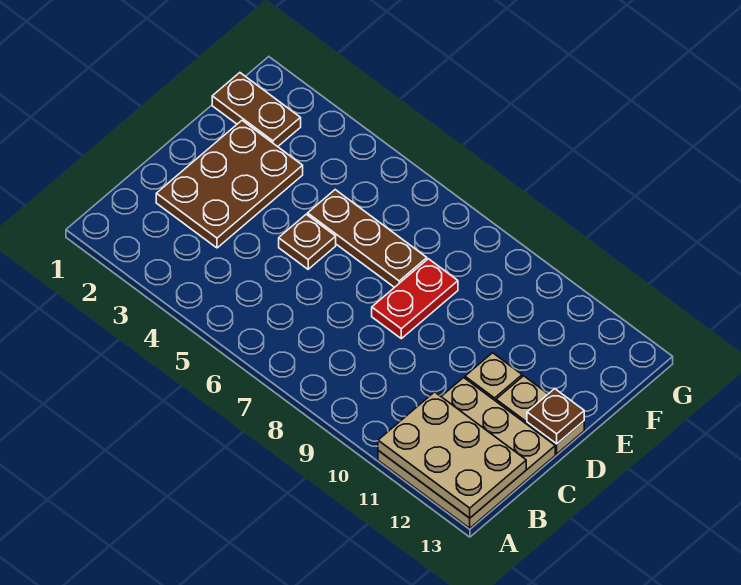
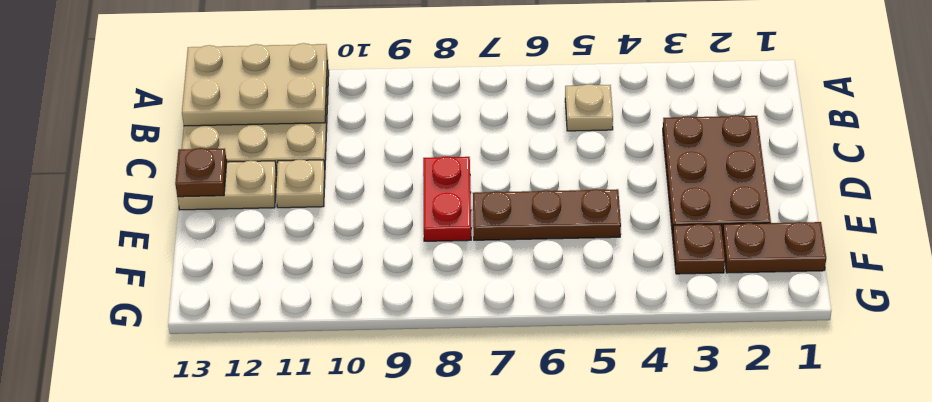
none -> tan plate B5 level 1
brown plate D5 level 1 -> brown plate F3 level 1

